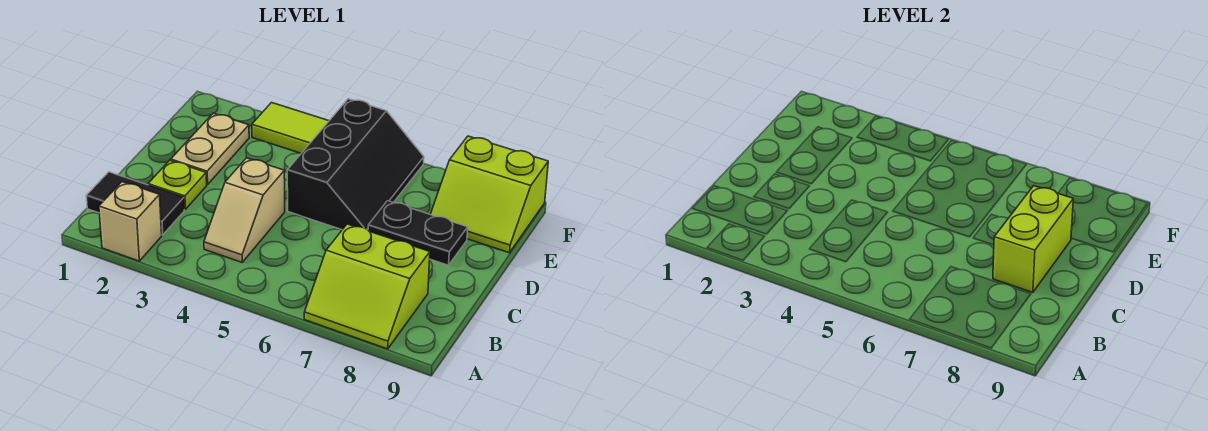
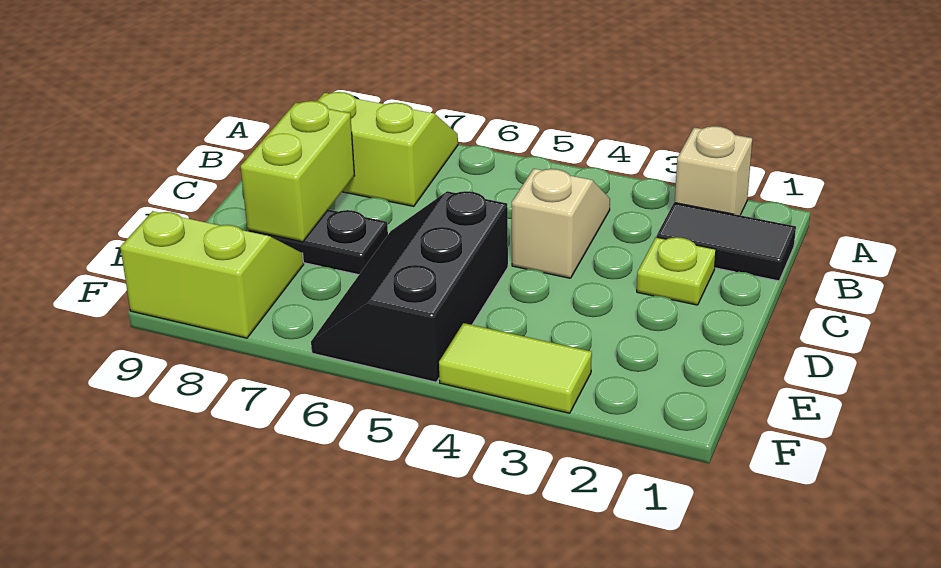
tan plate D2:E2 level 1 -> none

